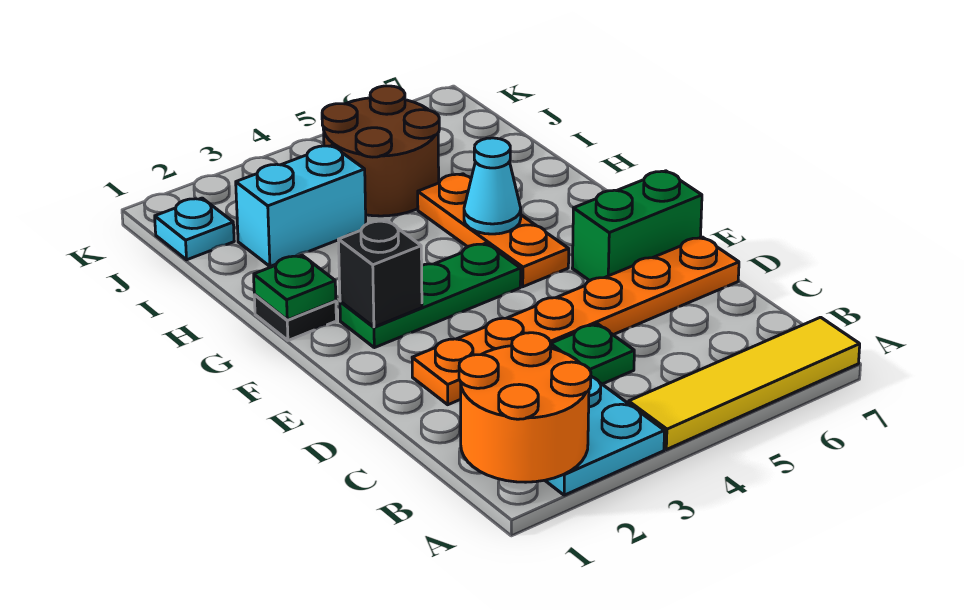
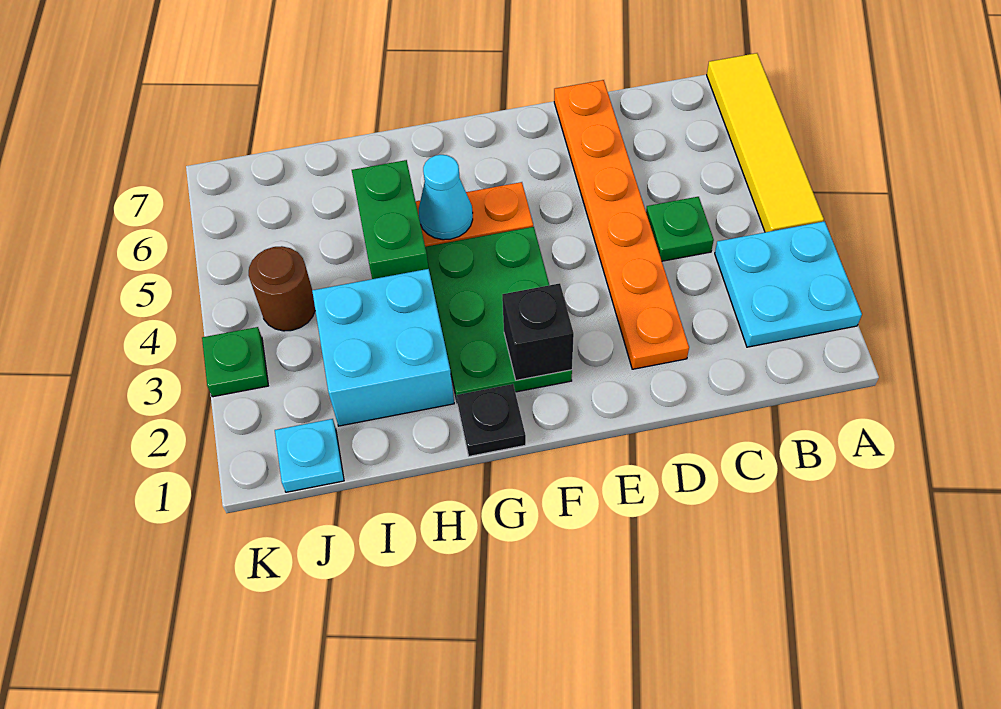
orange round brick A1:B2 level 2 -> none
green brick E6:E7 level 1 -> green brick H4:H5 level 2
green plate F2:F4 level 1 -> green plate F2:G4 level 1
green plate G1 level 2 -> green plate K3 level 1
cyan brick I2:I3 level 1 -> cyan brick H2:I3 level 1
brown round brick I4:J5 level 1 -> brown round brick J4 level 1

